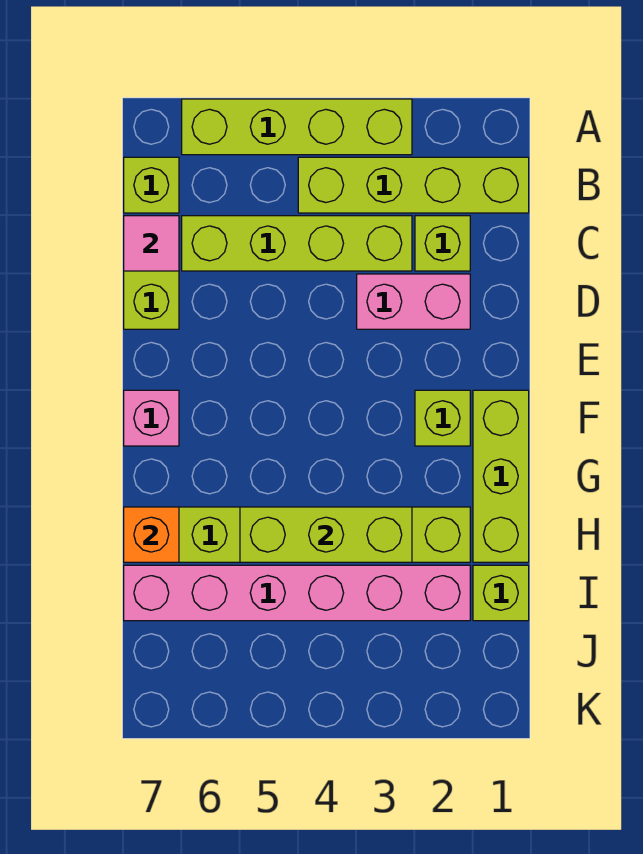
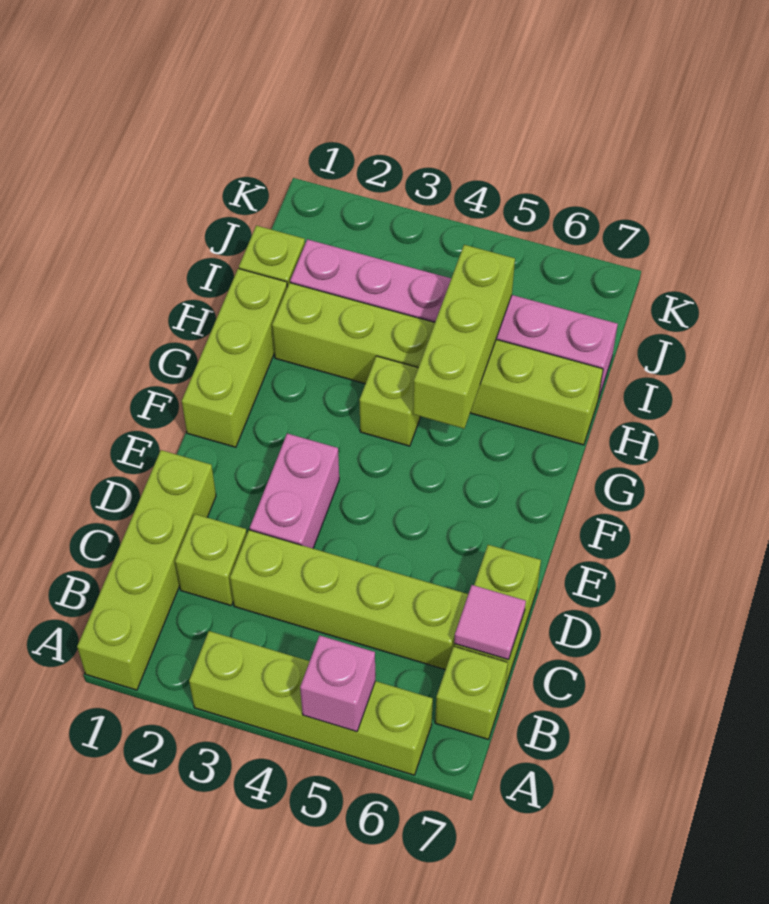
lime brick B1:B4 level 1 -> lime brick A1:D1 level 1
pink brick D2:D3 level 1 -> pink brick D3:E3 level 1
lime brick F2 level 1 -> lime brick G4 level 1
pink brick F7 level 1 -> pink brick A5 level 2
lime brick H3:H5 level 2 -> lime brick G5:I5 level 2
orange brick H7 level 2 -> none

